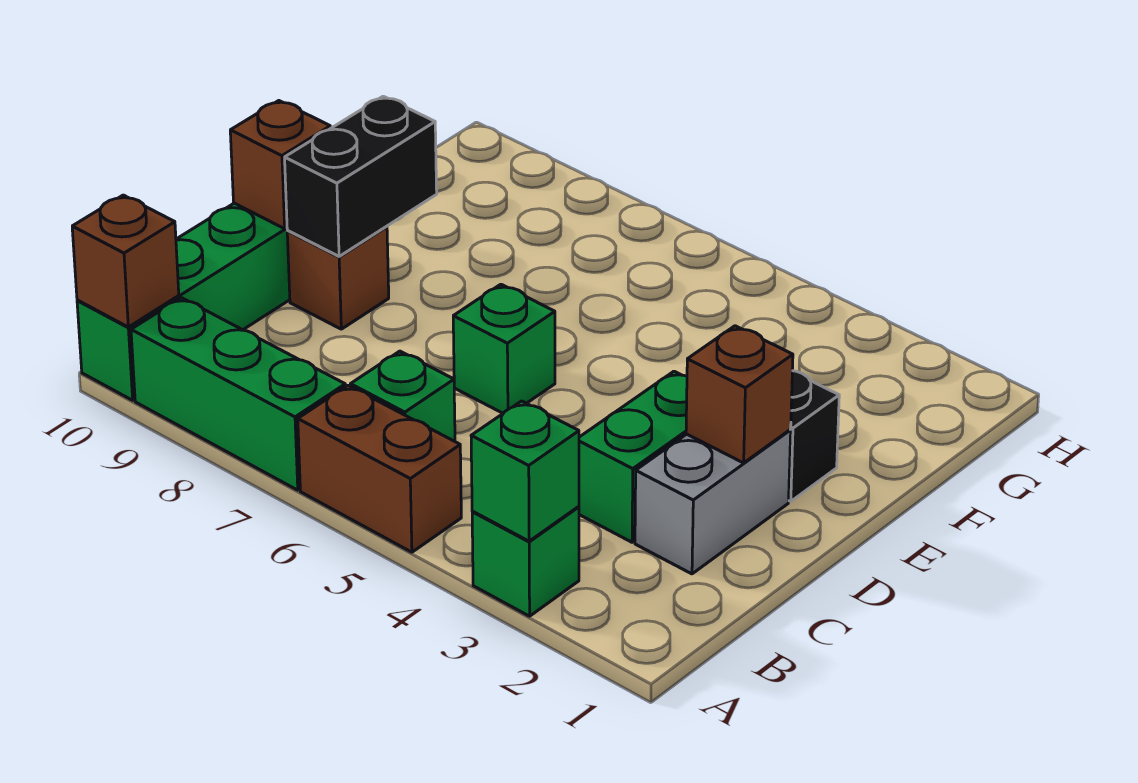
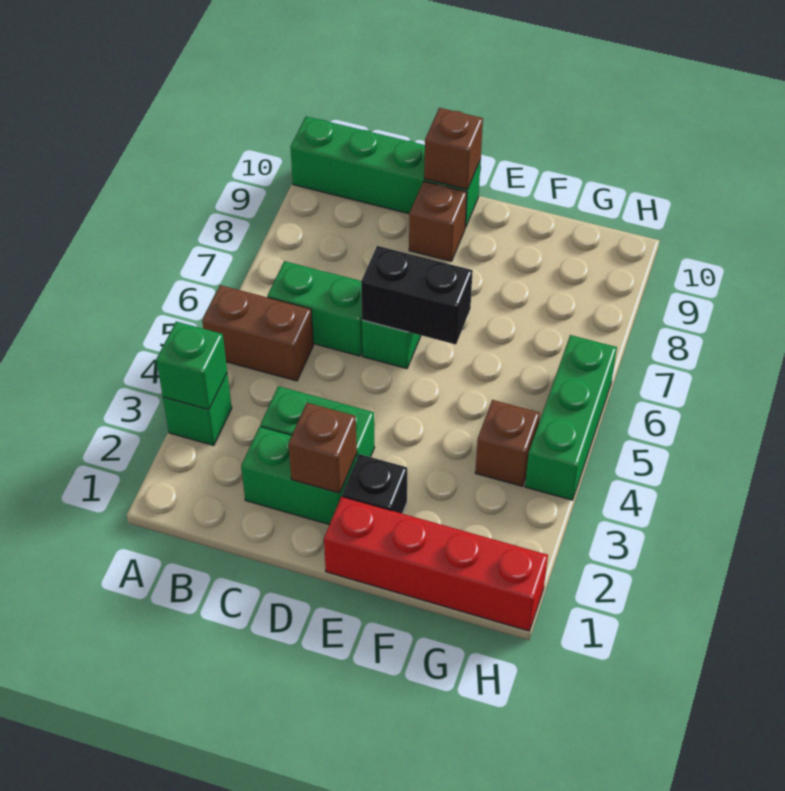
brown brick A5:A6 level 1 -> brown brick A5:B5 level 1
green brick A7:A9 level 1 -> green brick H4:H6 level 1
brown brick A10 level 2 -> brown brick G4 level 1
green brick B6 level 1 -> green brick B6:C6 level 1
grey brick C2:D2 level 1 -> green brick C2:D2 level 1
black brick D9:E9 level 2 -> black brick D6:E6 level 2
none -> red brick E1:H1 level 1

